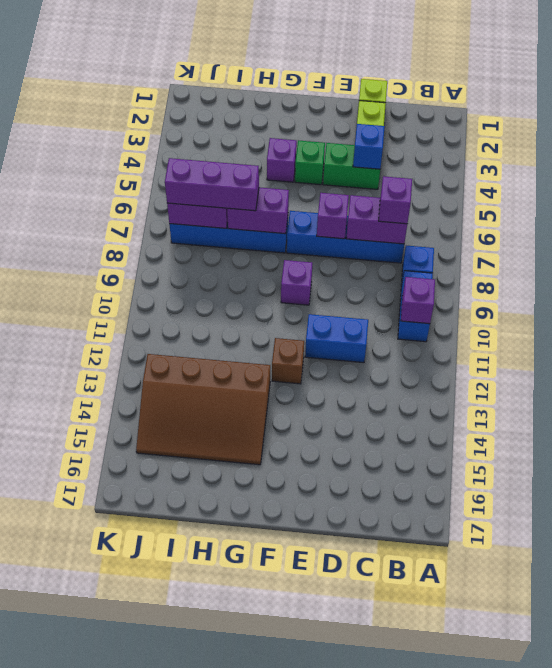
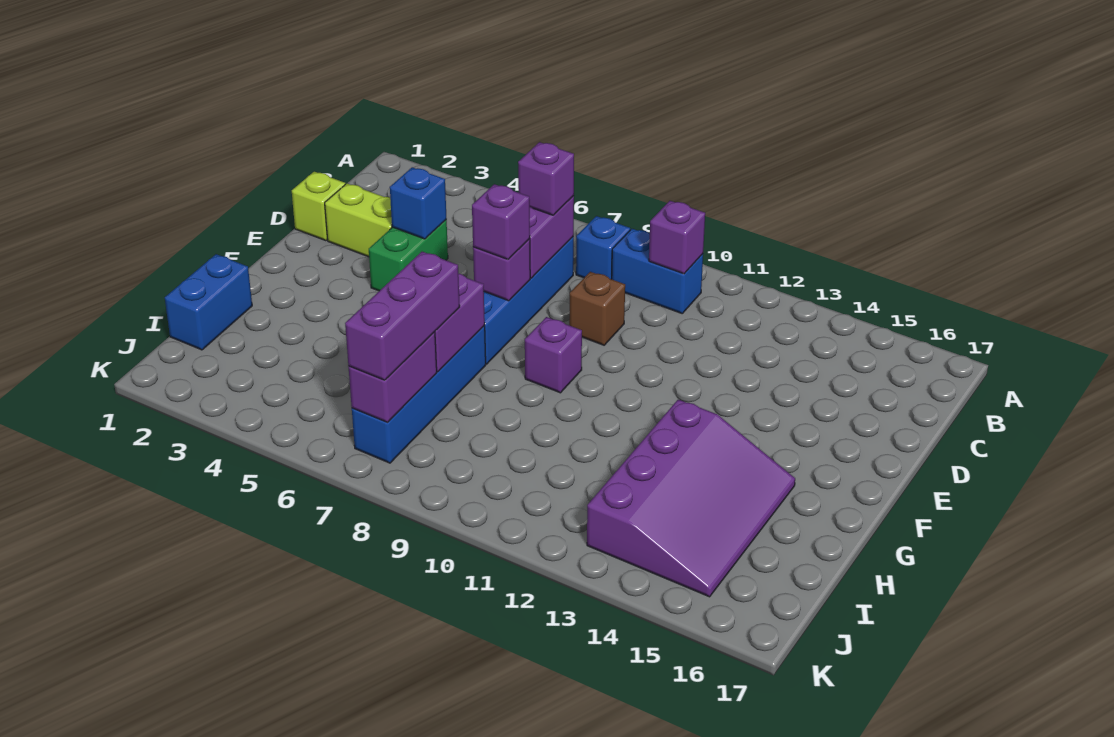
blue brick D11:E11 level 1 -> blue brick H1:I1 level 1
green brick F4 level 1 -> none
brown brick F12 level 1 -> brown brick D9 level 1
purple brick G4 level 1 -> purple brick E7 level 3
brown slope G13:J15 level 1 top 13 -> purple slope G13:J15 level 1 top 13

